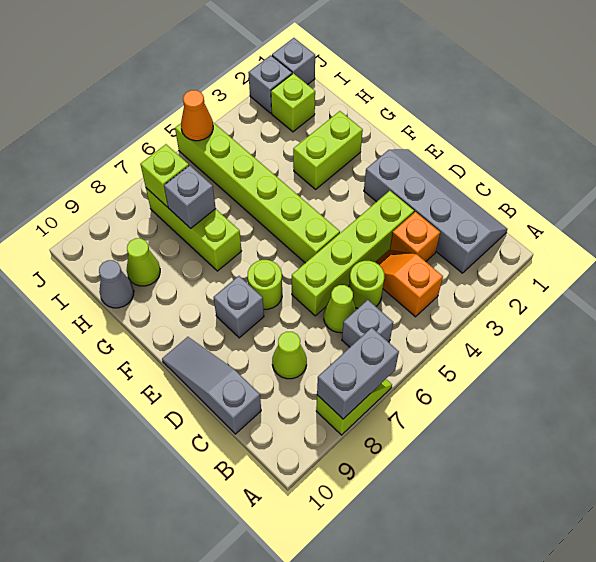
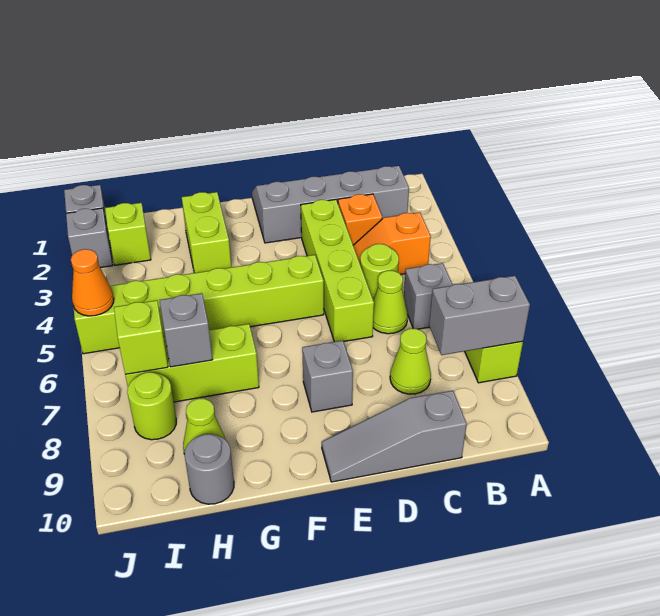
grey brick A7:A8 level 2 -> grey brick A8:B8 level 2
lime round brick E7 level 1 -> lime round brick I8 level 1
grey cone H10 level 1 -> grey round brick H10 level 1

